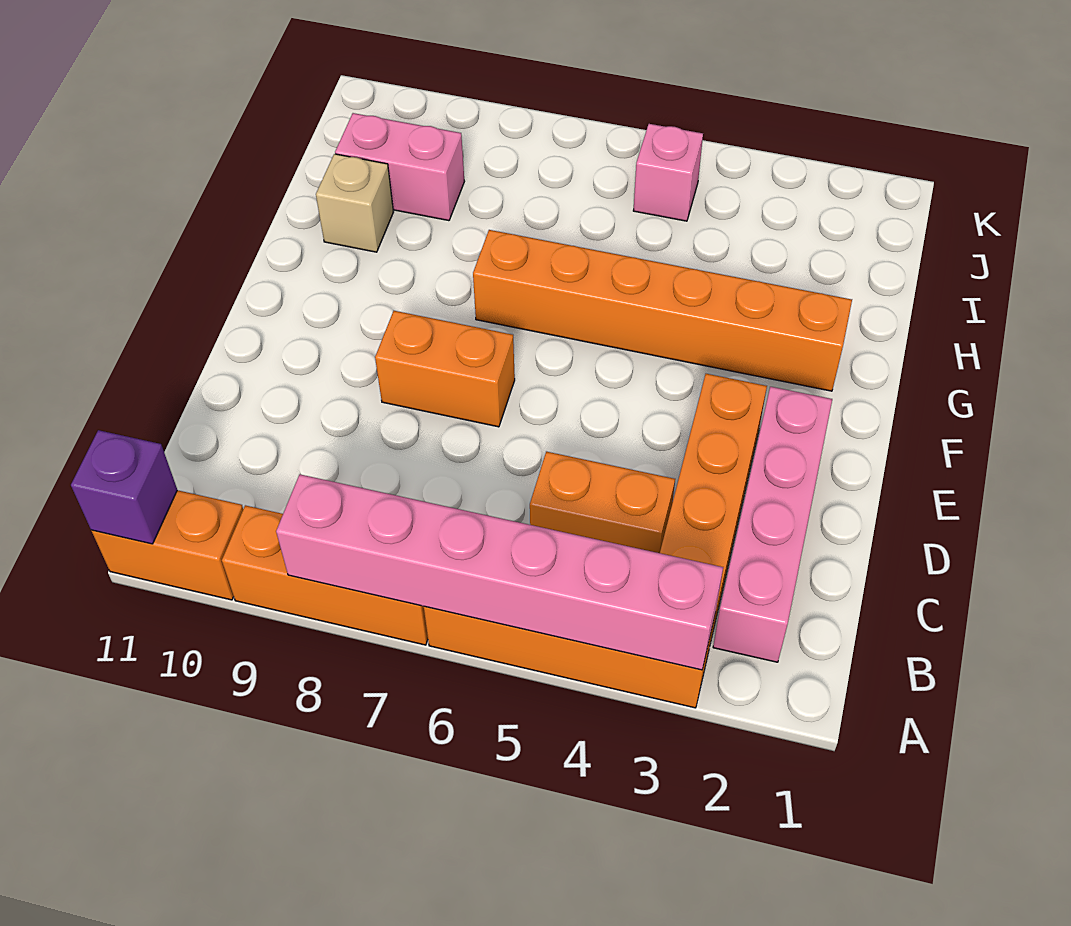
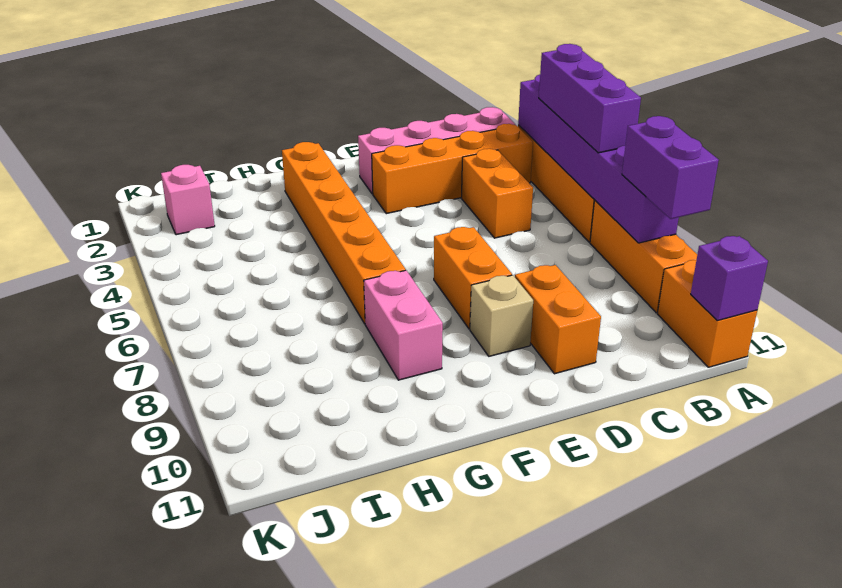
pink brick A3:A8 level 2 -> purple brick A3:A8 level 2
none -> purple brick A4:A6 level 3
none -> purple brick A8:A9 level 3
none -> orange brick D9:D10 level 1
tan brick H10 level 1 -> tan brick E9 level 1
pink brick I9:I10 level 1 -> pink brick G8:G9 level 1
pink brick J5 level 1 -> pink brick J2 level 1

